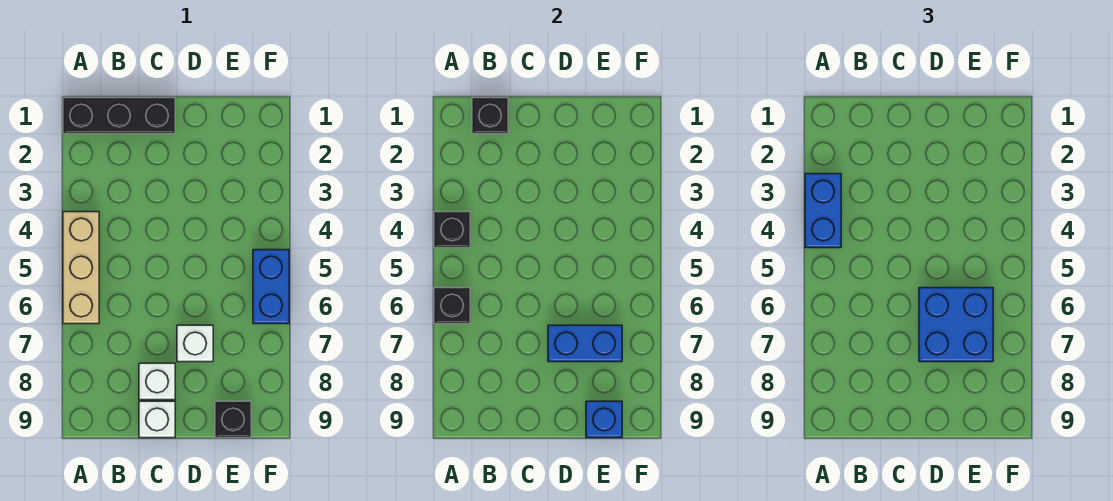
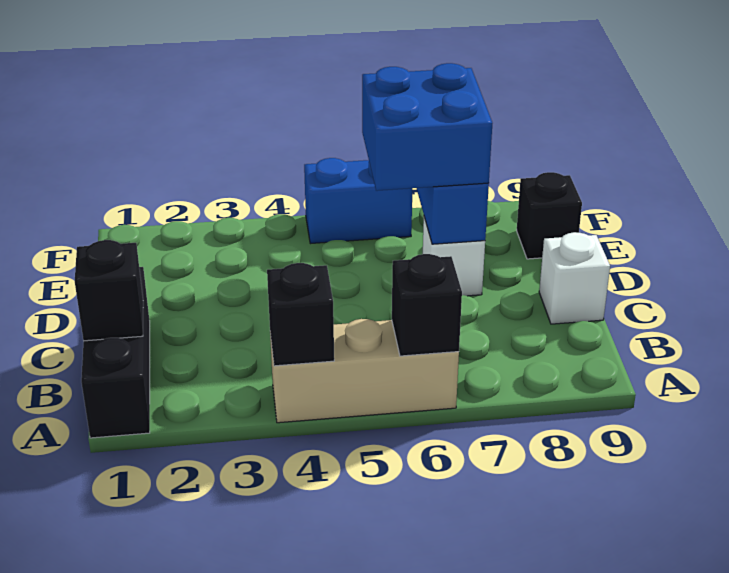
blue brick A3:A4 level 3 -> none
white brick C8 level 1 -> none
blue brick E9 level 2 -> none

